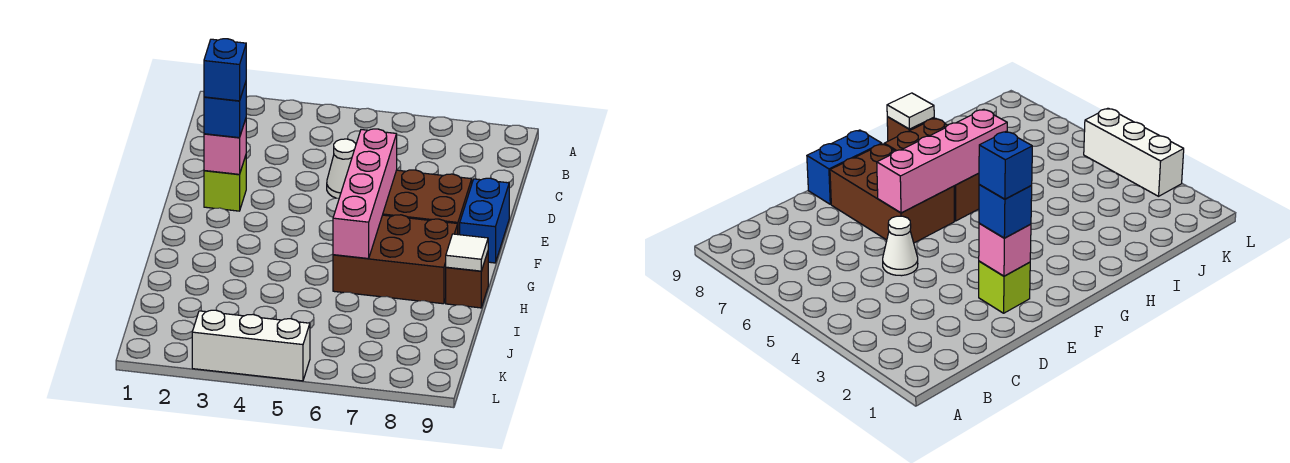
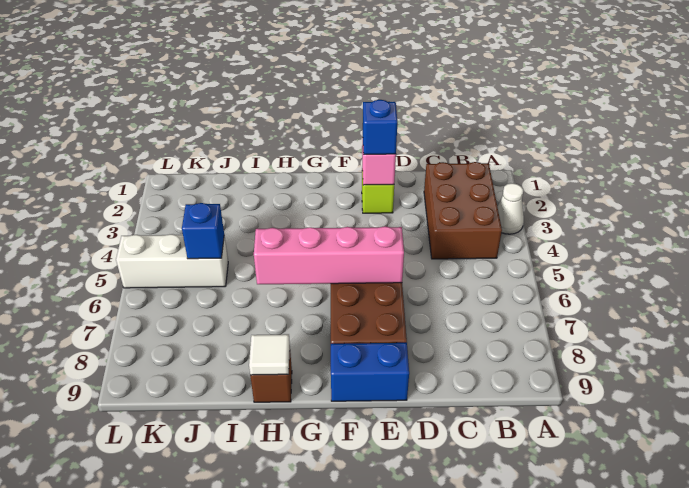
white cone D5 level 1 -> white cone A3 level 1
blue brick E2 level 4 -> blue brick J5 level 2
brown brick G6:H8 level 1 -> brown brick B2:C4 level 1
white brick L3:L5 level 1 -> white brick J5:L5 level 1

